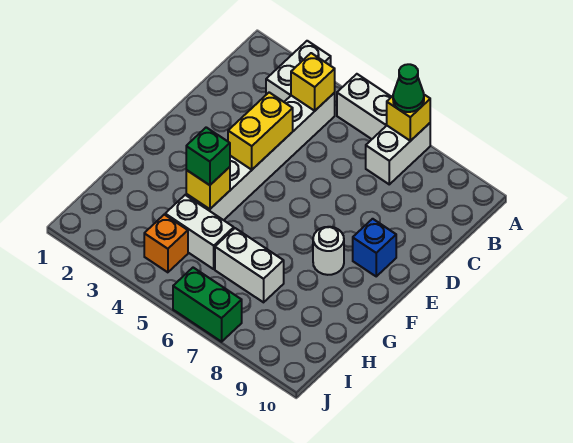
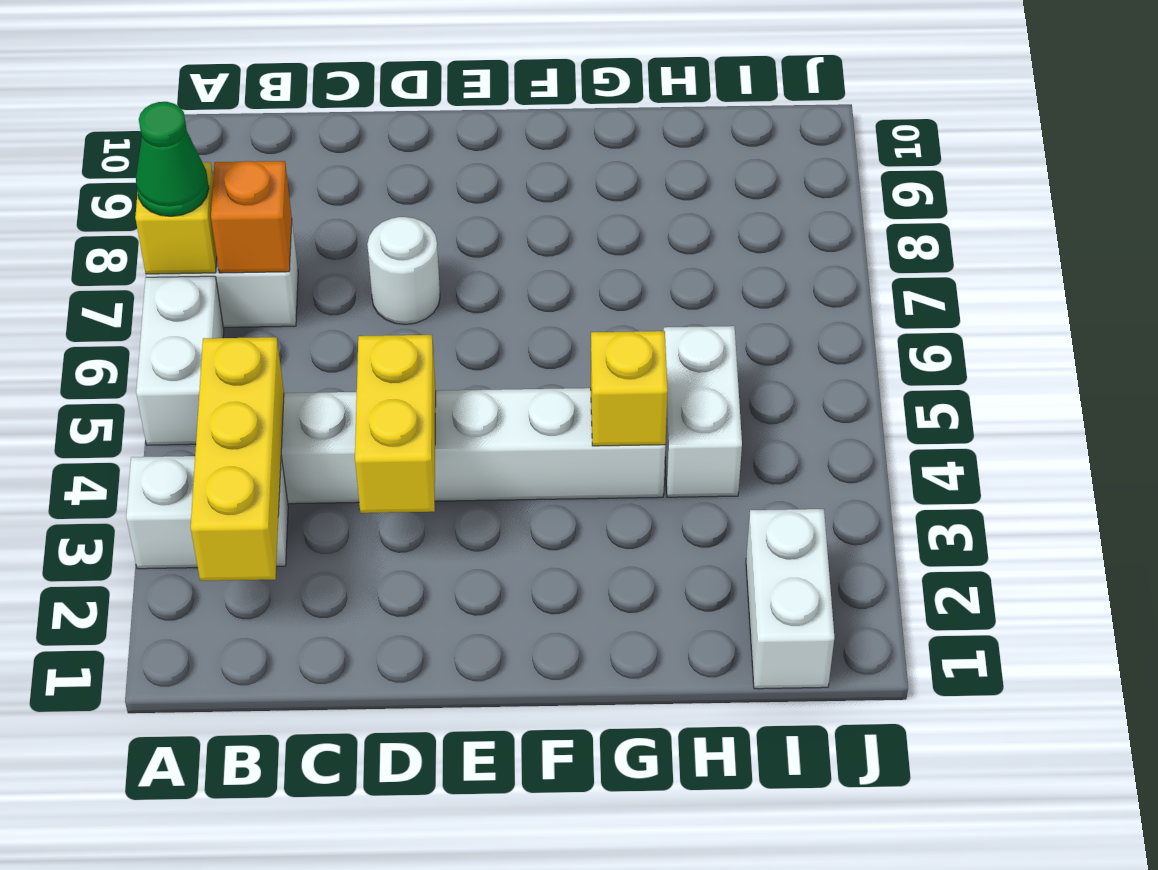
yellow brick B4 level 2 -> yellow brick B2:B4 level 2
yellow brick D4:E4 level 2 -> yellow brick D3:D4 level 2
blue brick E9 level 1 -> none
white round brick F8 level 1 -> white round brick D7 level 1
green brick G4 level 3 -> none
white brick H6:H7 level 1 -> white brick I1:I2 level 1
orange brick I4 level 1 -> orange brick B7 level 2
green brick J6:J7 level 1 -> none

